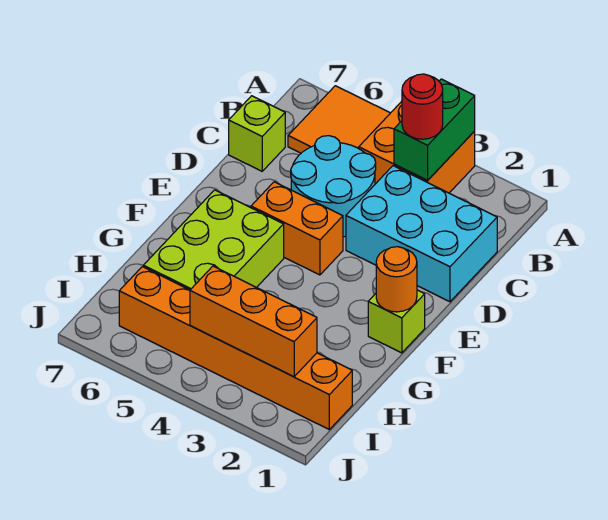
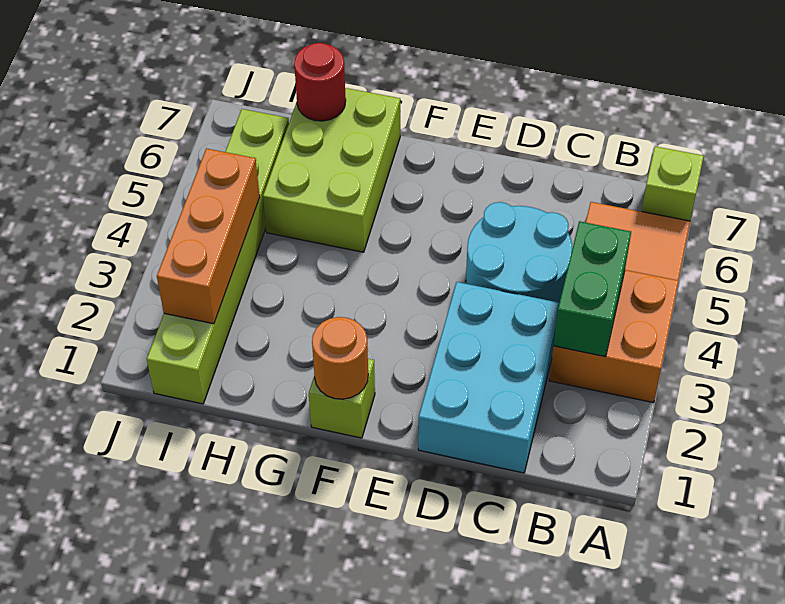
green brick A3:B3 level 2 -> green brick B3:B4 level 2
red round brick B3 level 3 -> red round brick H7 level 2
lime brick C7 level 1 -> lime brick A7 level 1
orange brick E4:E5 level 1 -> none
lime brick F5:H6 level 1 -> lime brick G5:H7 level 1
orange brick I1:I6 level 1 -> lime brick I1:I6 level 1

